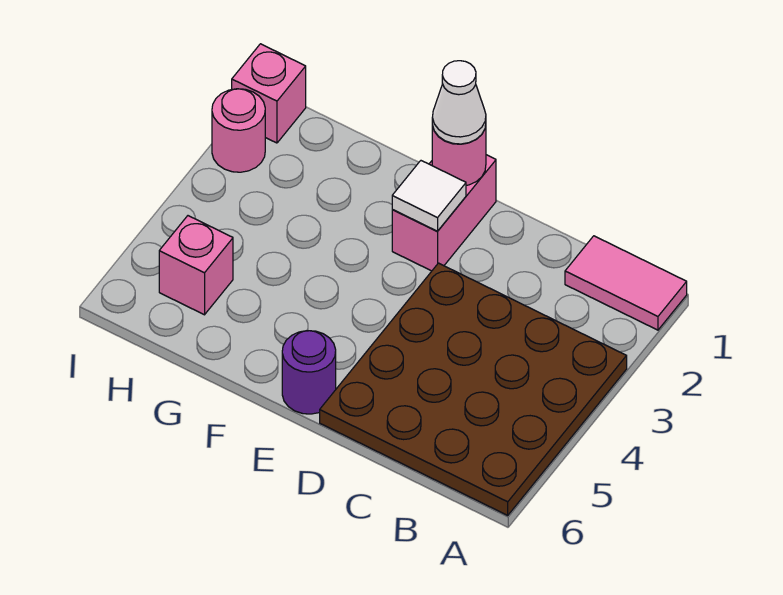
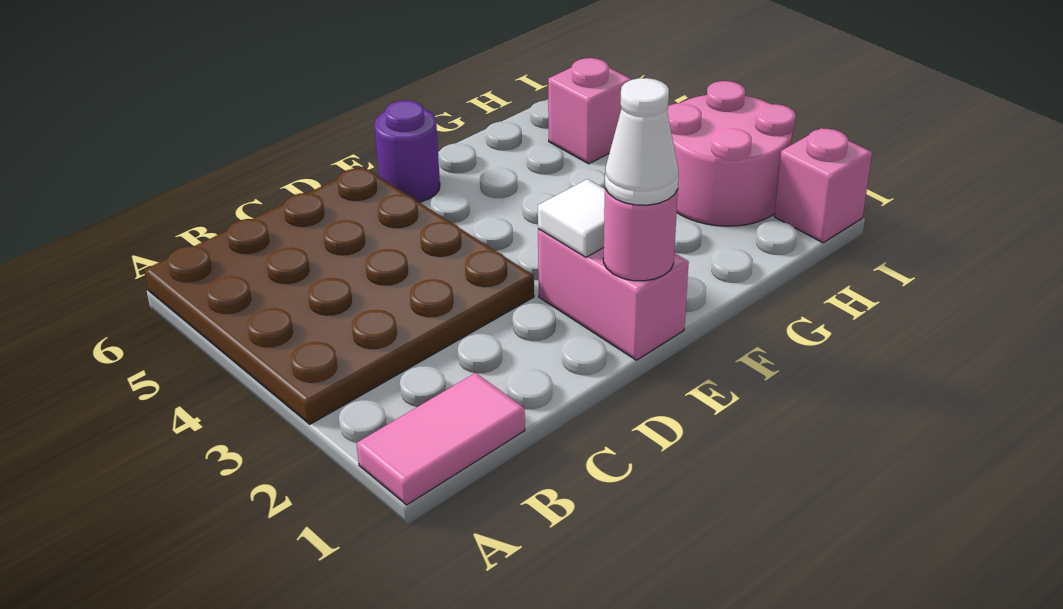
pink round brick I2 level 1 -> pink round brick H2:I3 level 1

